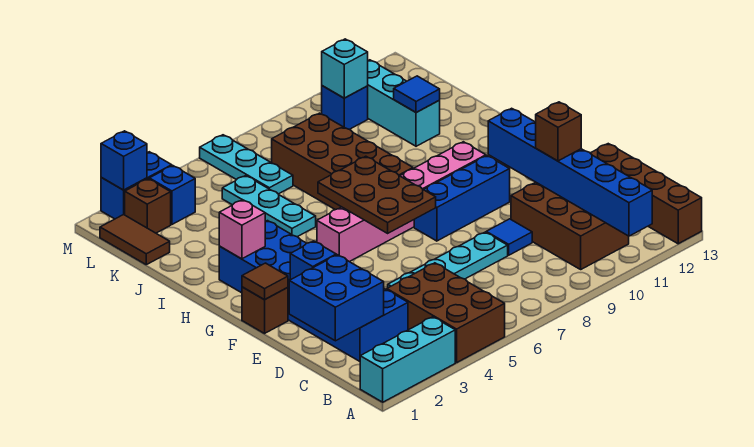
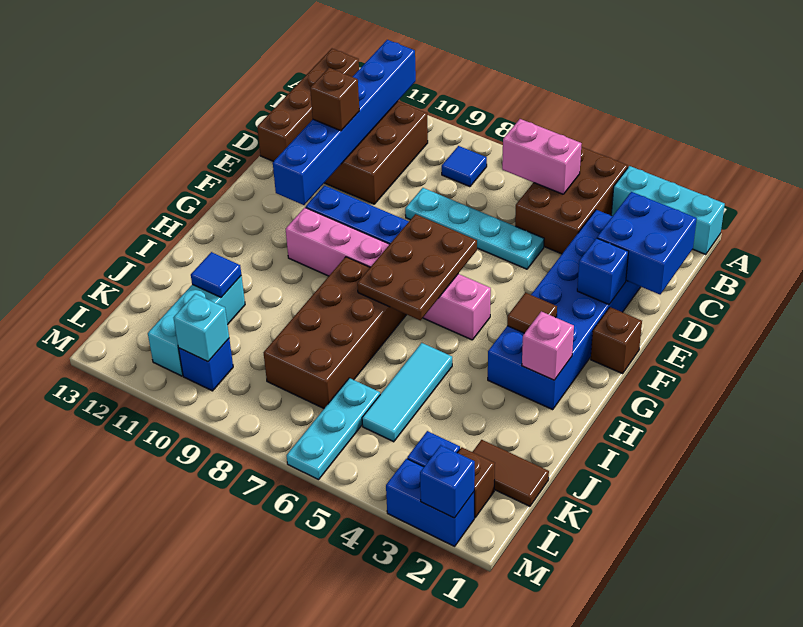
none -> pink brick B5:B6 level 2
blue tile D9 level 1 -> blue tile B8 level 1
brown tile F1 level 2 -> brown tile G3 level 2
cyan plate I5:K5 level 1 -> cyan tile I5:K5 level 1
brown tile K1:L1 level 1 -> brown tile K1:K2 level 1

